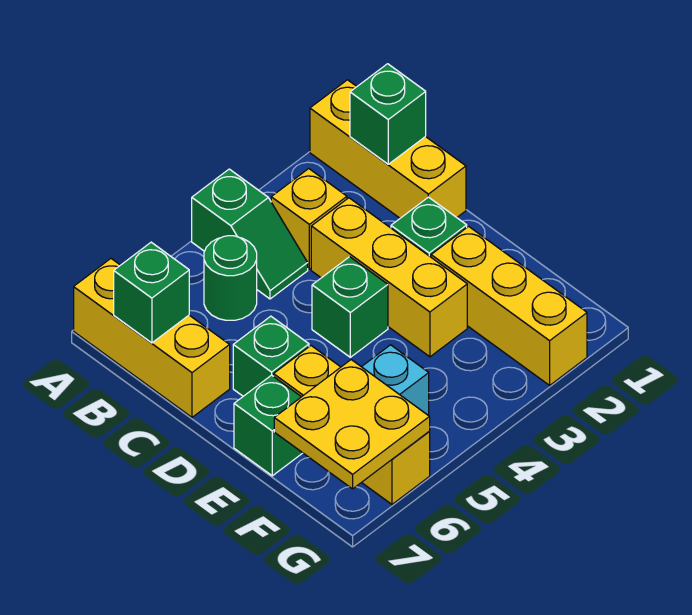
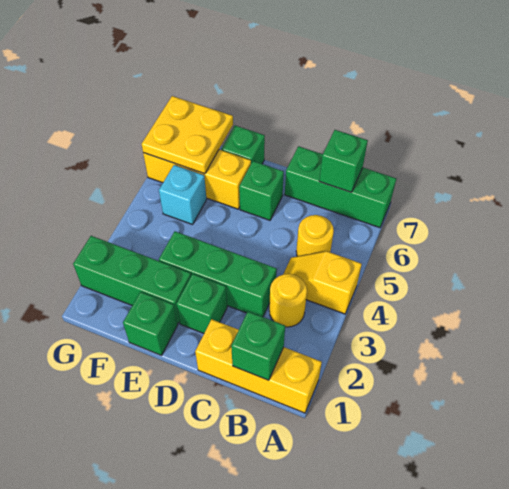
green slope A4:B4 level 1 top A -> yellow slope A4:B4 level 1 top A
yellow brick A7:C7 level 1 -> green brick A7:C7 level 1
yellow brick B3 level 1 -> yellow round brick B3 level 1
green round brick B5 level 1 -> yellow round brick B5 level 1
yellow brick C3:E3 level 1 -> green brick C3:E3 level 1
green brick D4 level 1 -> green brick E1 level 1
yellow brick E2:G2 level 1 -> green brick E2:G2 level 1

